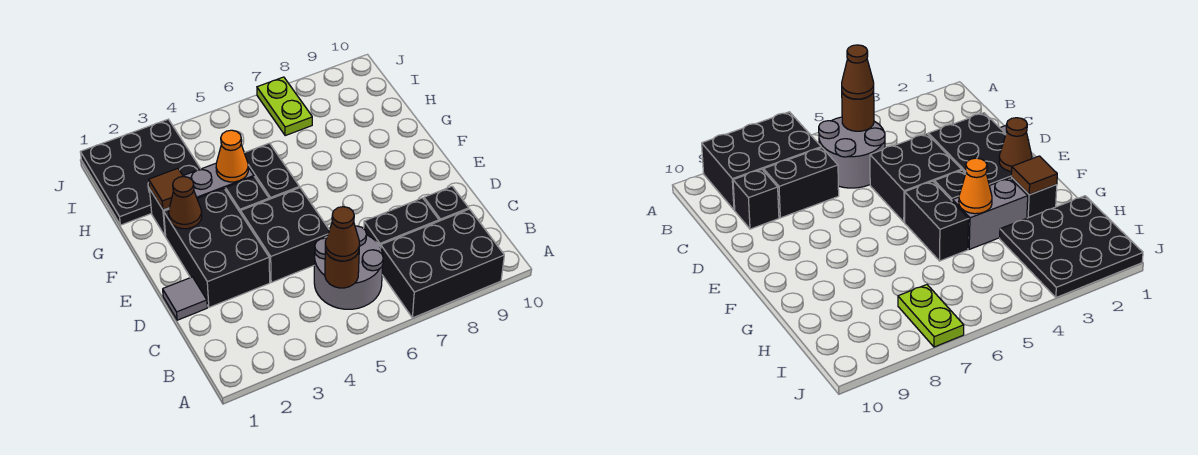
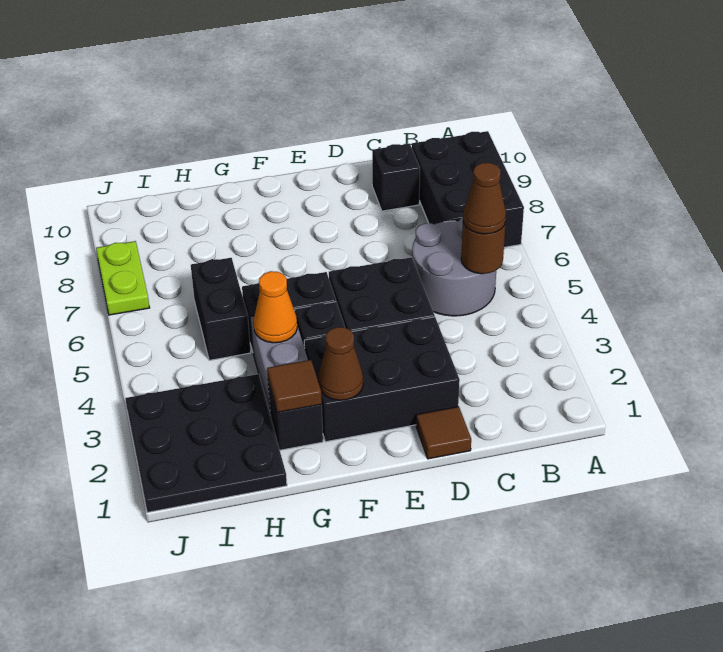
black brick C7:C8 level 1 -> black brick H5:H6 level 1
grey tile D1 level 1 -> brown tile D1 level 1
lime plate I7:J7 level 1 -> lime plate J7:J8 level 1

